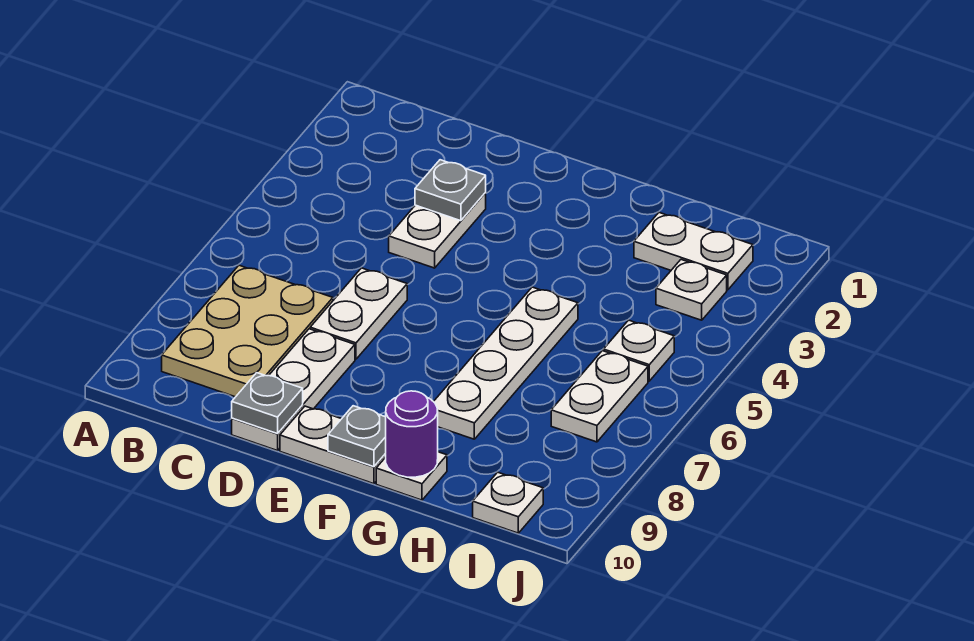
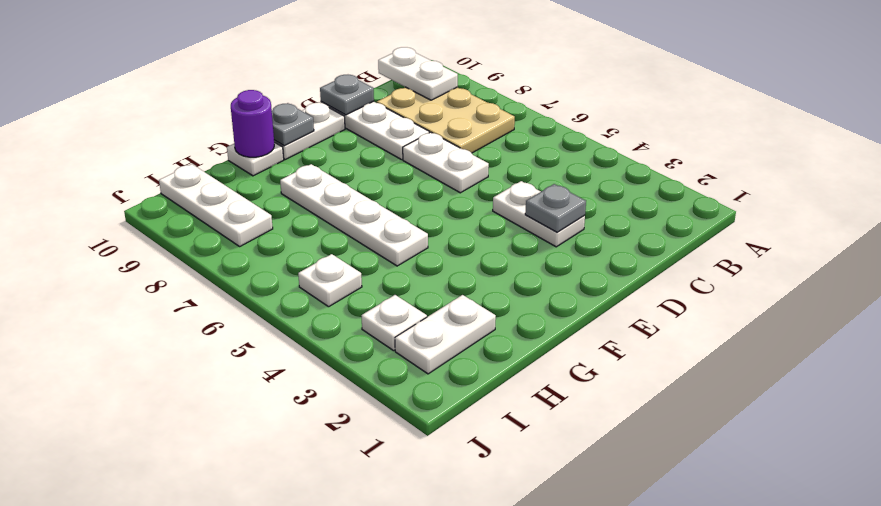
white plate I6:I7 level 1 -> white plate B9:B10 level 2
white plate I10 level 1 -> white plate I8:I10 level 1

